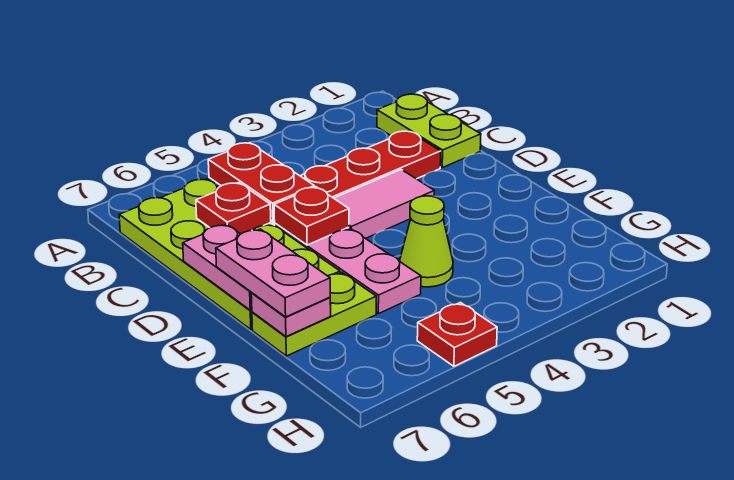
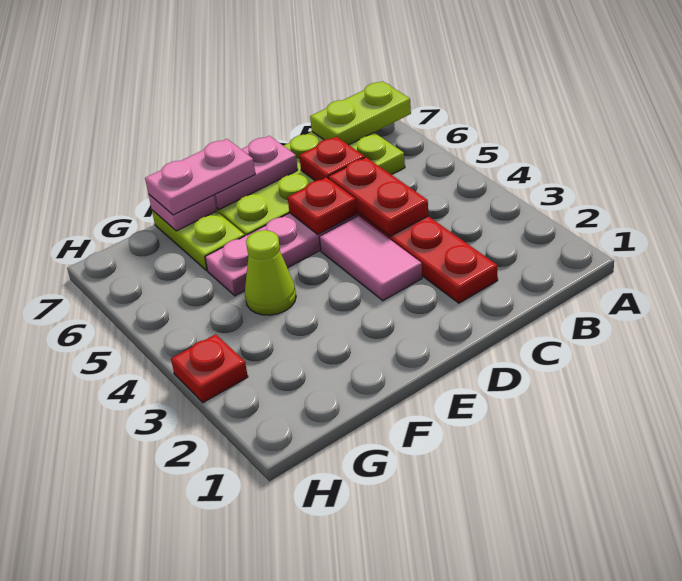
lime plate B1:C1 level 1 -> lime plate A7:B7 level 2
red plate B5:C5 level 2 -> red plate C4:C5 level 2
red plate H5 level 1 -> red plate H3 level 1

